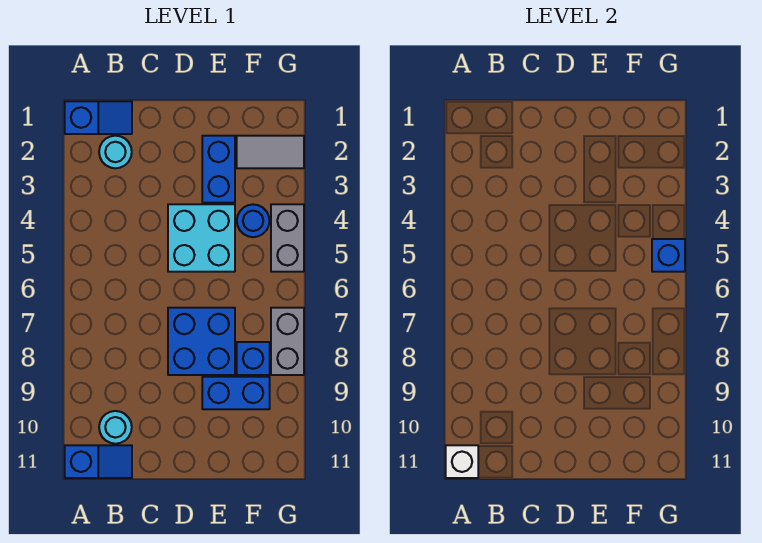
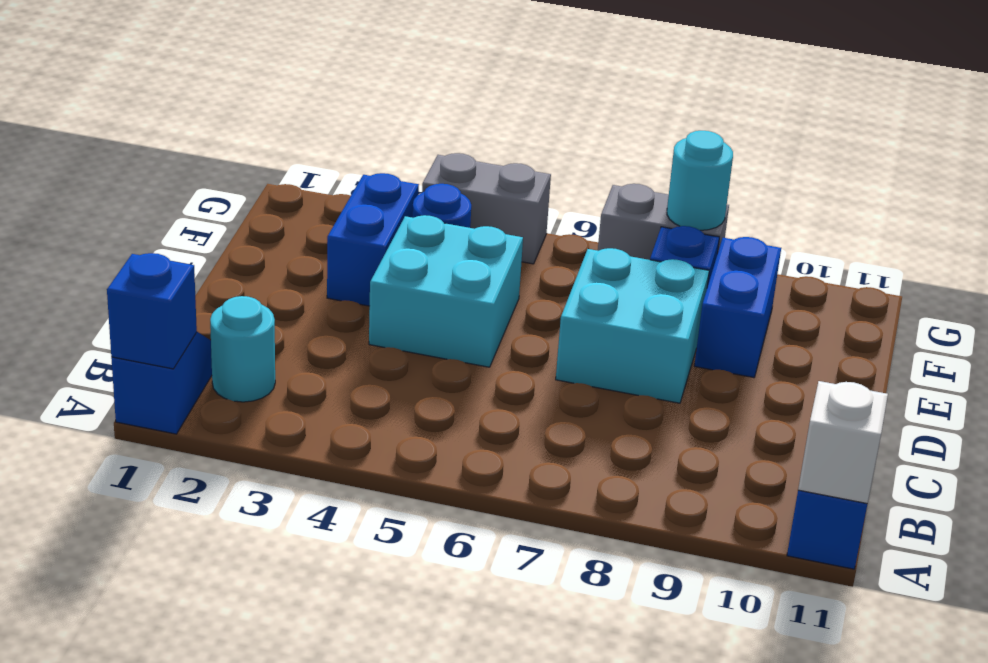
cyan round brick B10 level 1 -> cyan round brick G8 level 2
blue brick D7:E8 level 1 -> cyan brick D7:E8 level 1
blue brick E2:E3 level 1 -> blue brick E3:F3 level 1
grey tile F2:G2 level 1 -> none
blue brick G5 level 2 -> blue brick A1 level 2

